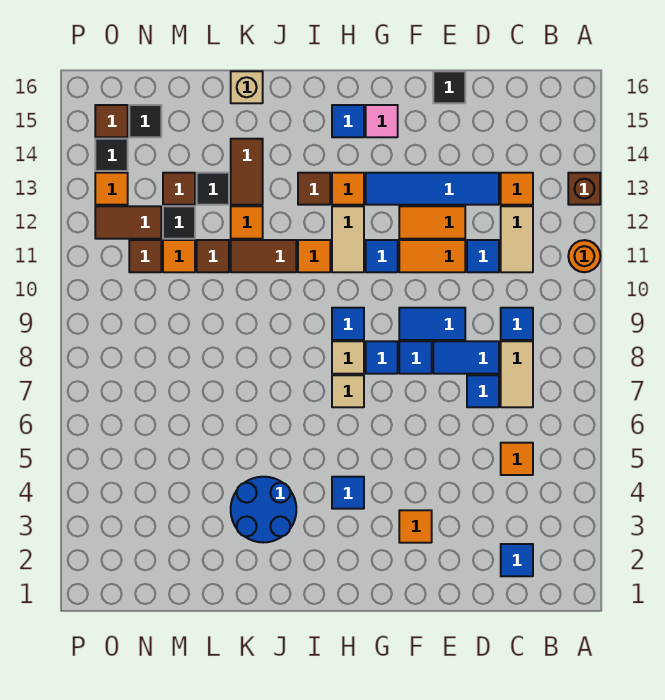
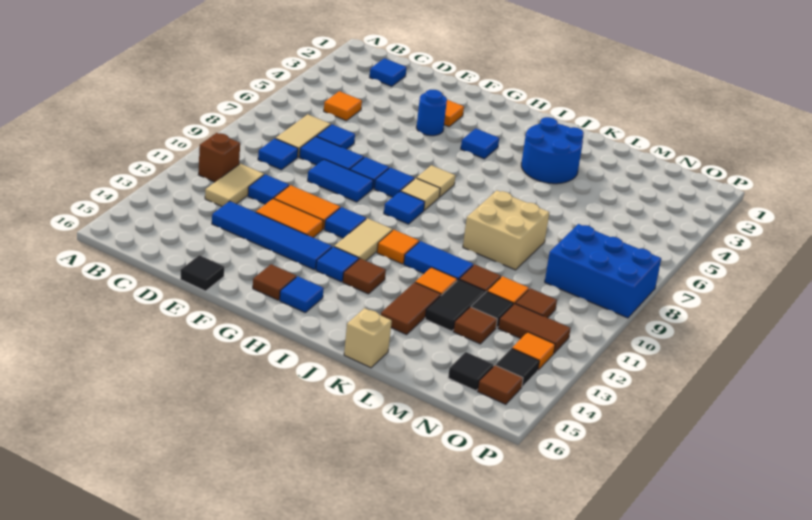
orange round brick A11 level 1 -> none
brown brick A13 level 1 -> brown brick B11 level 1
orange tile C13 level 1 -> none
none -> blue round brick F4 level 1
pink tile G15 level 1 -> brown tile G15 level 1
orange tile H13 level 1 -> blue tile H13 level 1
brown tile J11:K11 level 1 -> blue tile J11:K11 level 1
none -> tan brick K8:L9 level 1
black tile L13 level 1 -> black tile L12:L13 level 1
none -> blue brick N8:P9 level 1

